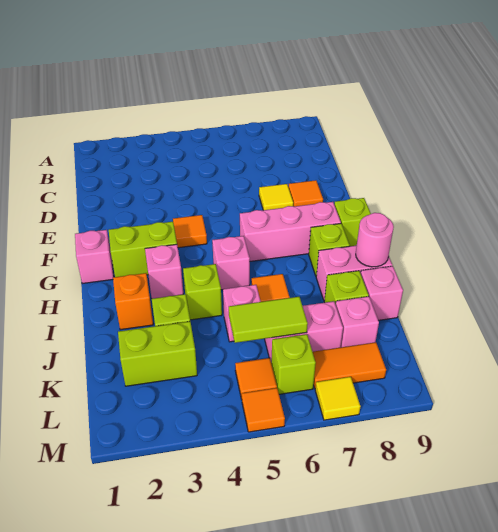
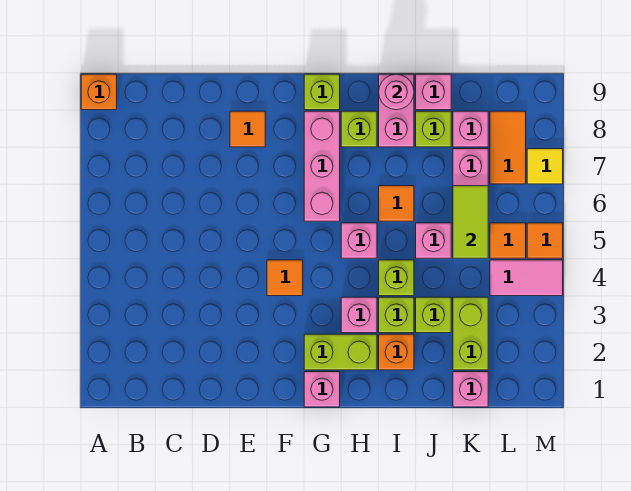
none -> orange brick A9 level 1
yellow tile E7 level 1 -> none
lime brick G2:G3 level 1 -> lime brick G2:H2 level 1
none -> pink brick K1 level 1
none -> pink tile L4:M4 level 1
lime brick L6 level 1 -> lime brick I3 level 1

